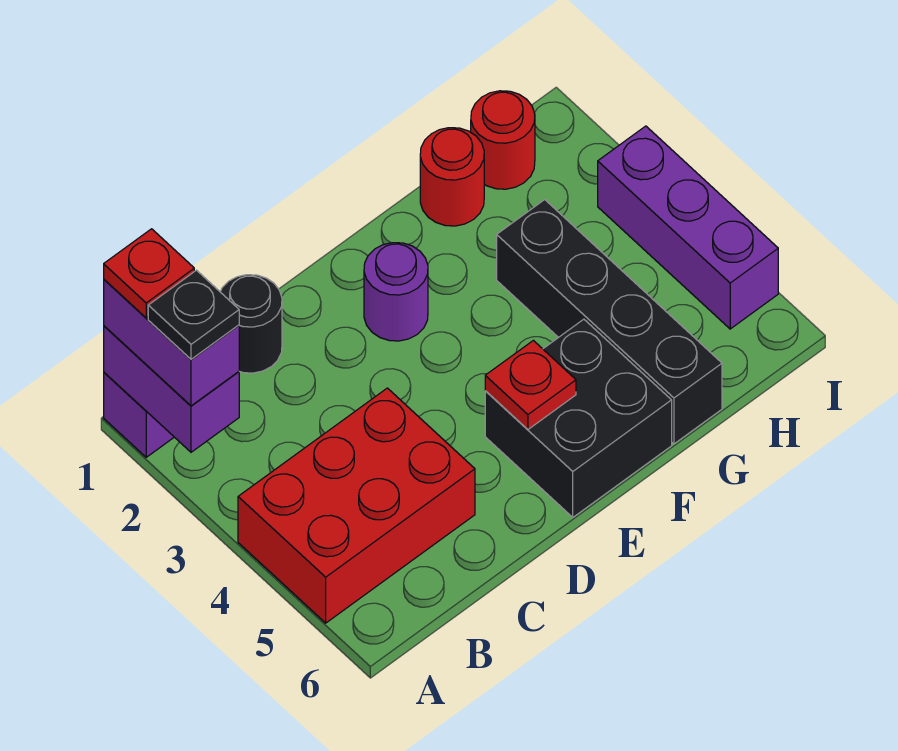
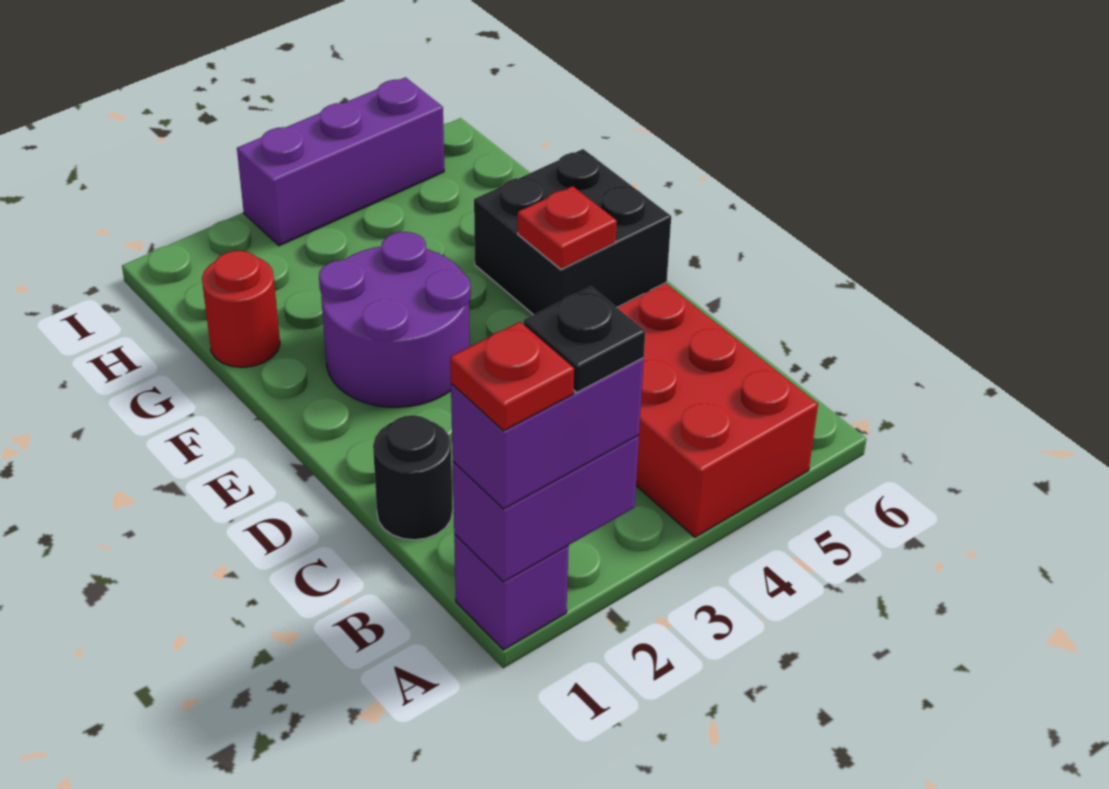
purple round brick E2 level 1 -> purple round brick E2:F3 level 1
black brick G3:G6 level 1 -> none
red round brick H1 level 1 -> none

